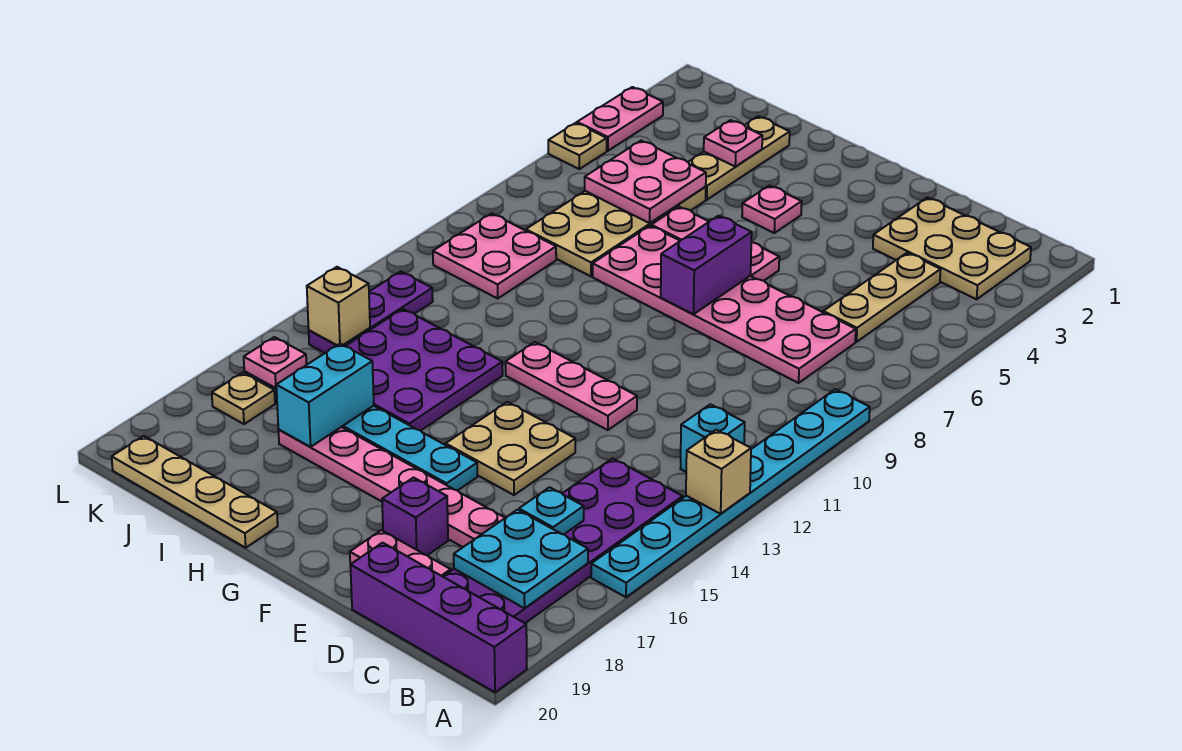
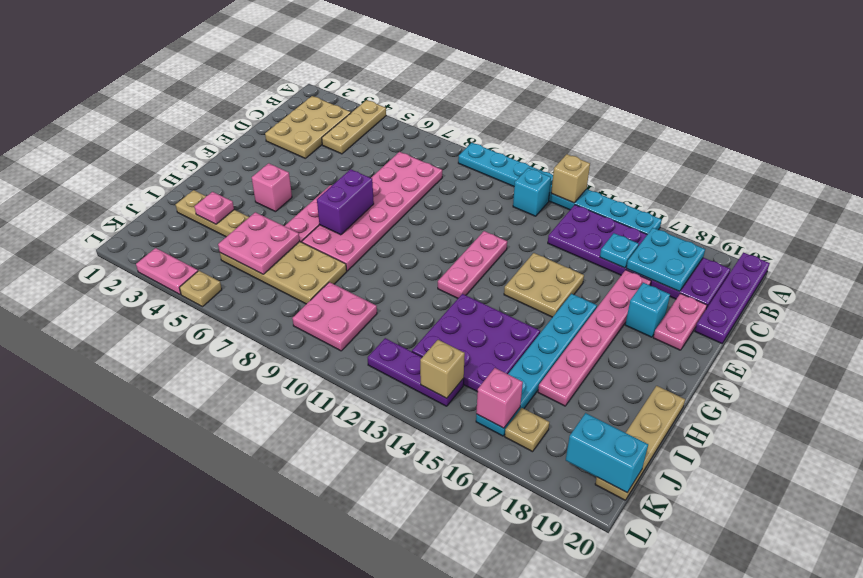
purple brick A20:D20 level 1 -> purple plate A20:D20 level 1
tan plate C4:C6 level 1 -> tan plate A4:C4 level 1
purple brick E18 level 1 -> cyan brick E18 level 1
purple brick F7:F8 level 2 -> purple brick F7:G7 level 2
pink plate G4 level 1 -> pink brick G4 level 1
cyan brick I16:I17 level 2 -> cyan brick K19:K20 level 2
pink plate K16 level 2 -> pink brick K16 level 2

